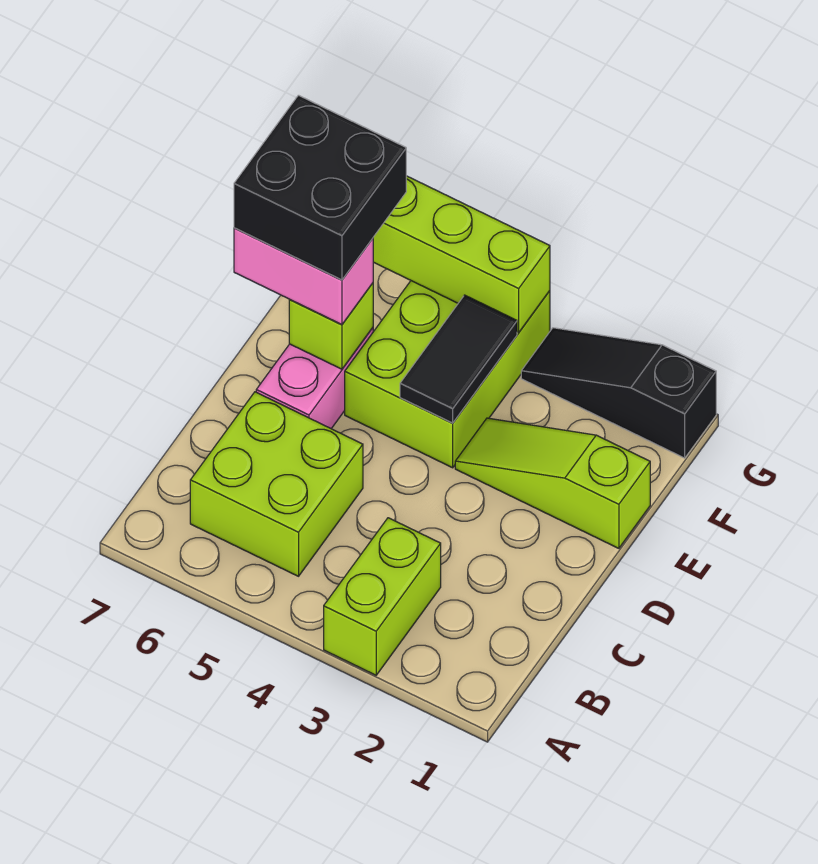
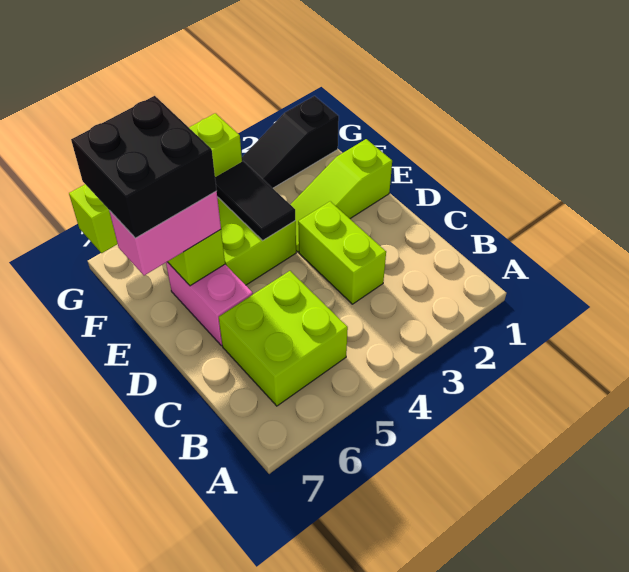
lime brick A3:B3 level 1 -> lime brick C3:D3 level 1

